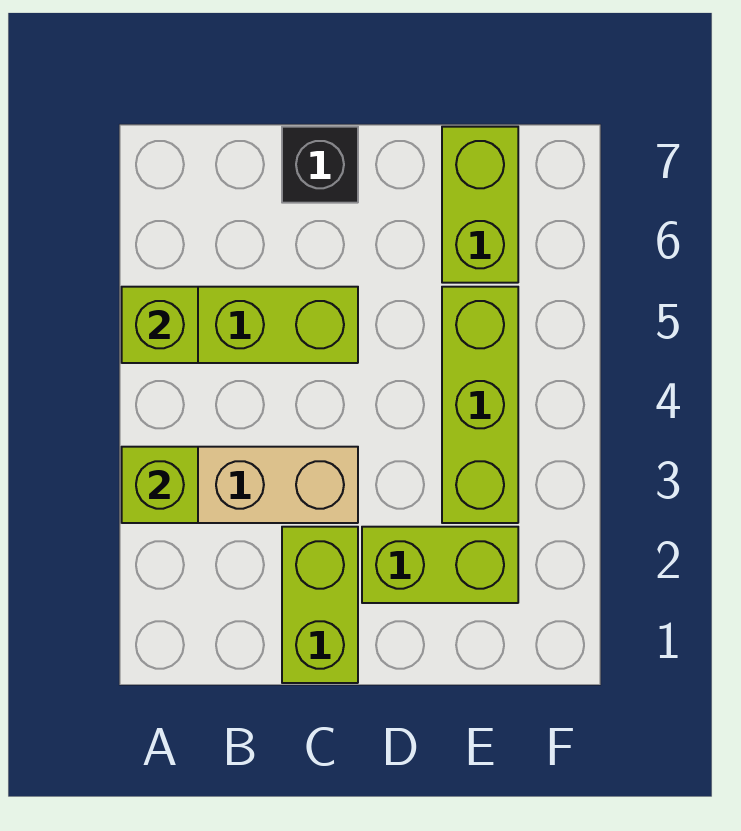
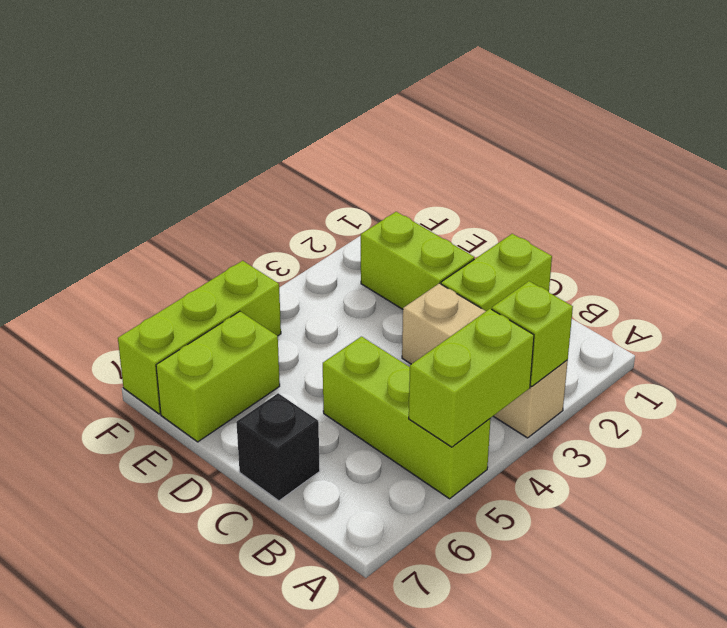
lime brick A5 level 2 -> lime brick A4:A5 level 2
lime brick E3:E5 level 1 -> lime brick F5:F7 level 1

